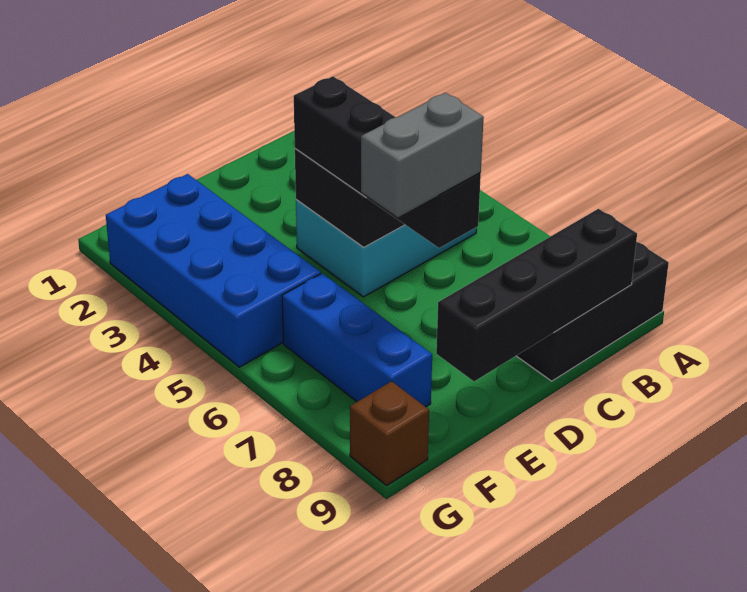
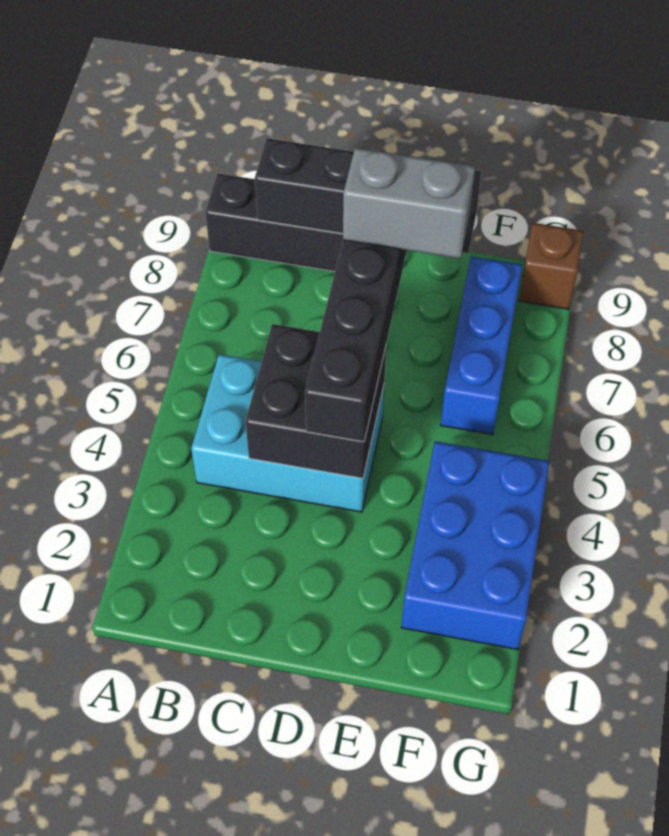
blue brick F2:G5 level 1 -> blue brick F2:G4 level 1

